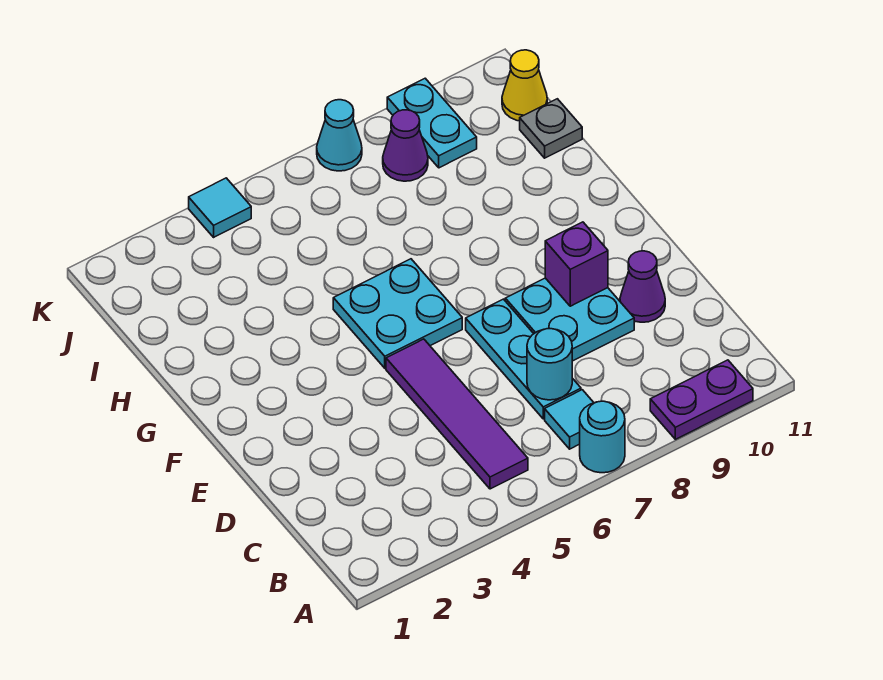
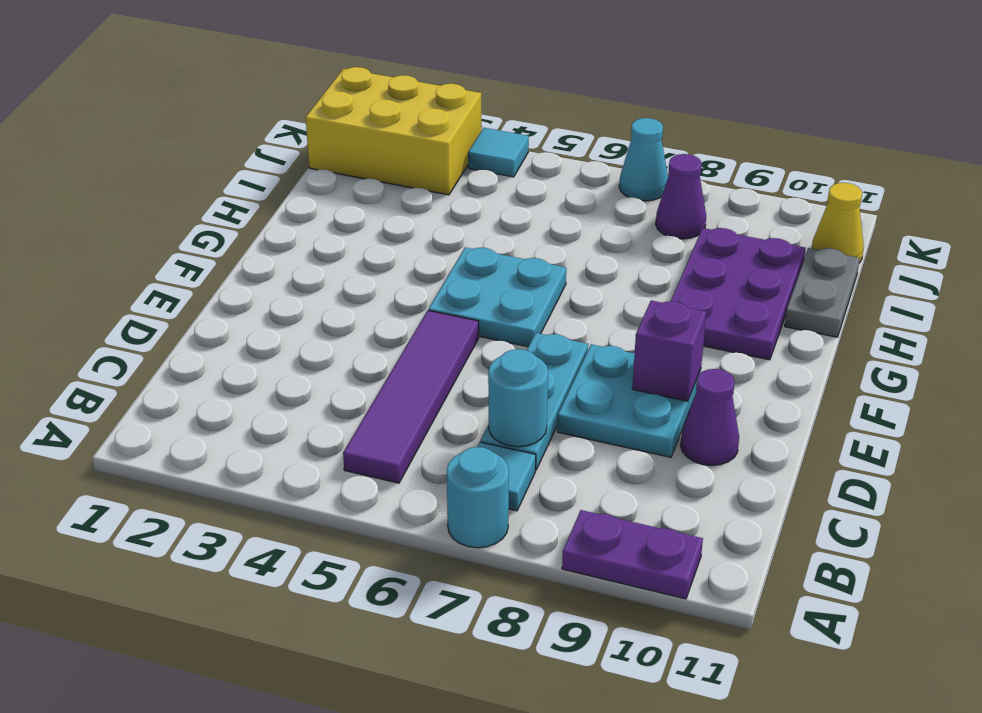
none -> purple plate G9:I10 level 1
grey plate I11 level 1 -> grey plate H11:I11 level 1
none -> yellow brick J1:K3 level 1
cyan plate J9:K9 level 1 -> none

